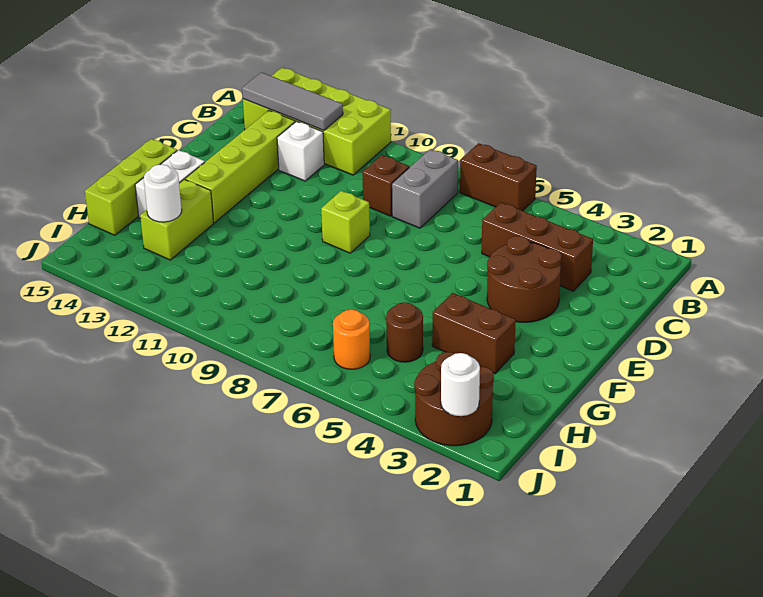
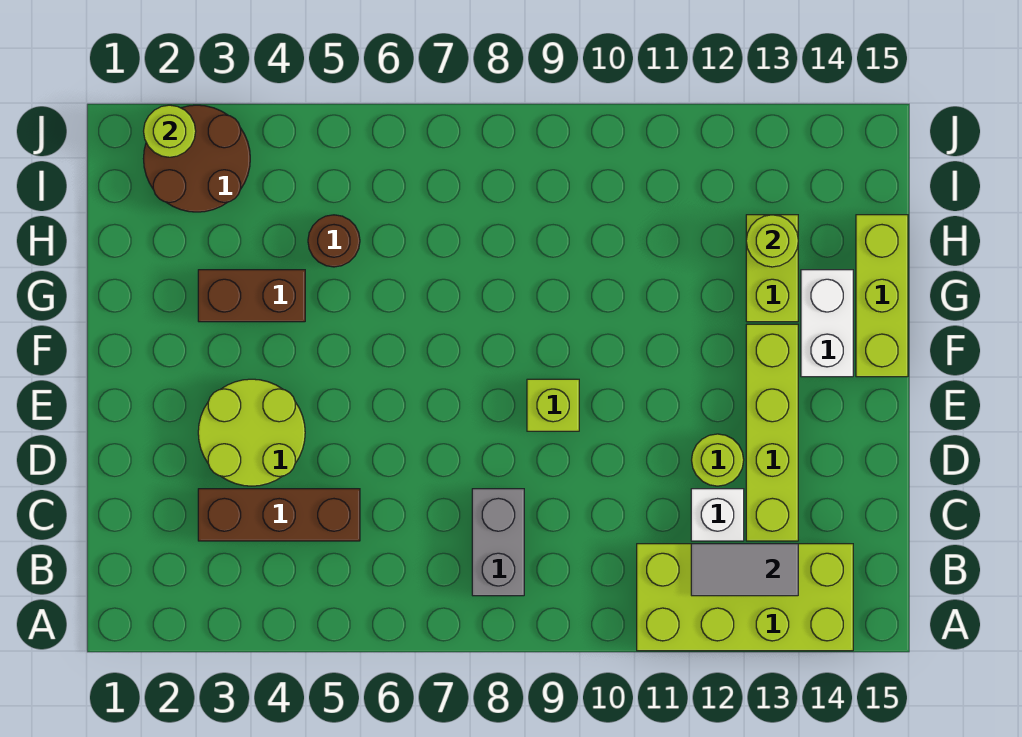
brown brick A6:A7 level 1 -> none
grey tile B12:B14 level 2 -> grey tile B12:B13 level 2
brown brick C9 level 1 -> none
brown round brick D3:E4 level 1 -> lime round brick D3:E4 level 1
none -> lime round brick D12 level 1
white round brick H13 level 2 -> lime round brick H13 level 2
orange round brick I6 level 1 -> none
white round brick J2 level 2 -> lime round brick J2 level 2

